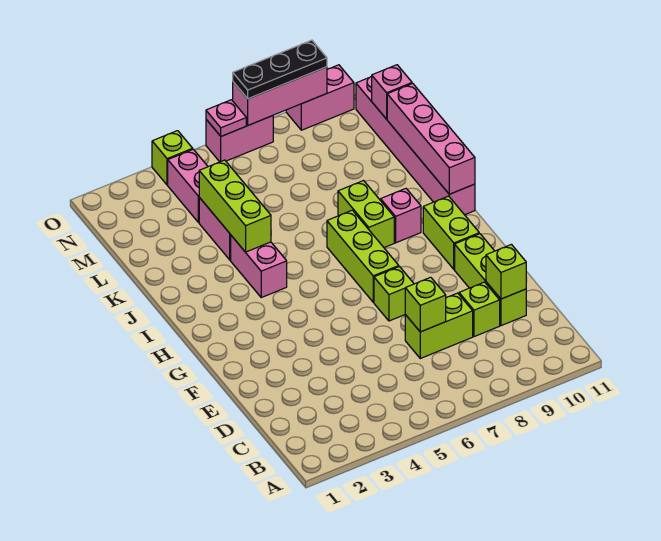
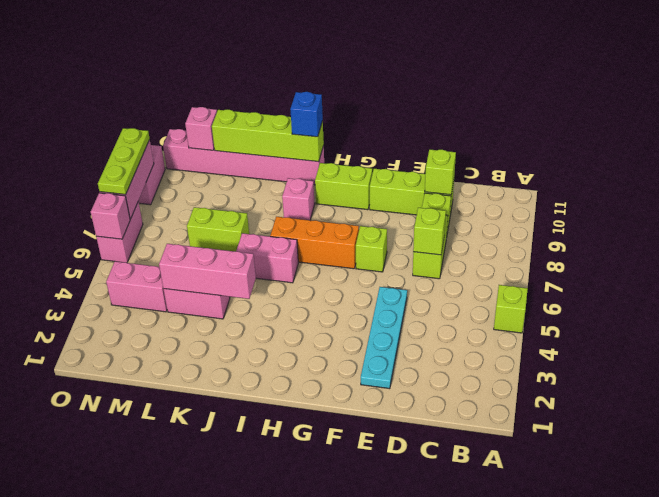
none -> cyan plate E2:E5 level 1
lime brick G7:I7 level 1 -> orange brick G7:I7 level 1
pink brick I4:J4 level 1 -> pink brick I6:J6 level 1
lime brick I8:J8 level 1 -> lime brick K7:L7 level 1
pink brick I11:L11 level 2 -> lime brick I11:L11 level 2
none -> blue brick I11 level 3
lime brick J4:L4 level 2 -> pink brick J4:L4 level 2
lime brick O4 level 1 -> lime brick A5 level 1
pink plate O6 level 2 -> pink brick O6 level 2
black plate O7:O9 level 3 -> lime plate O7:O9 level 3

